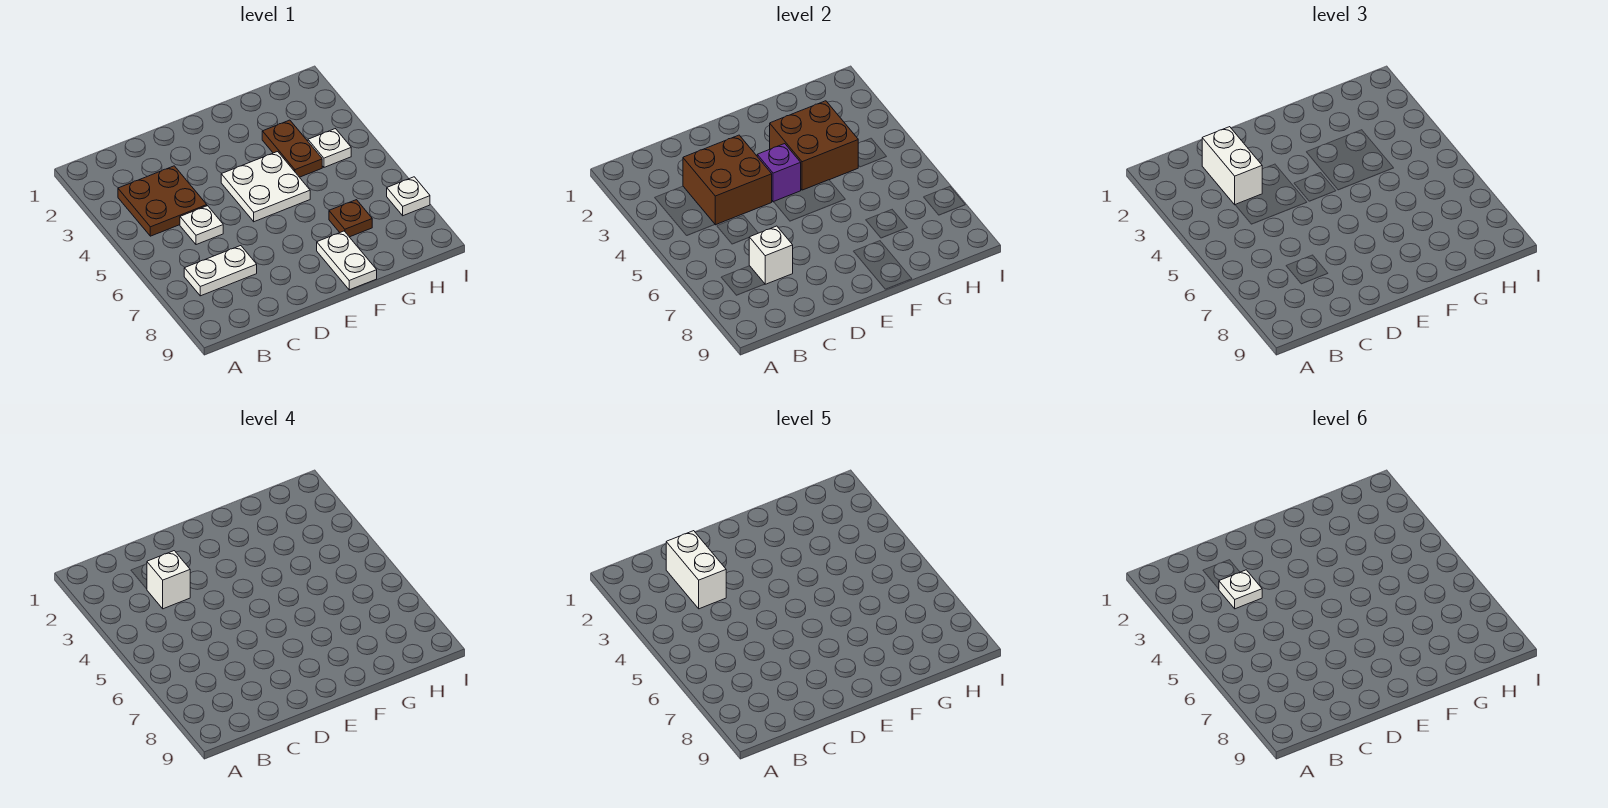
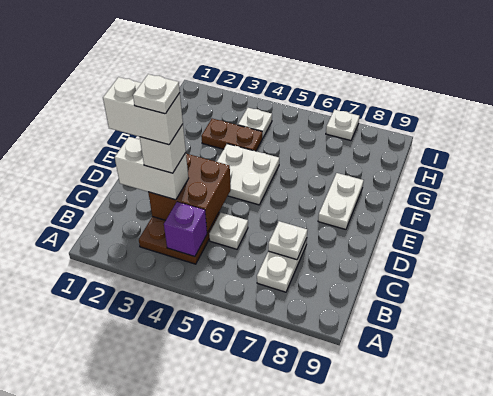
white brick C7 level 2 -> white plate C7 level 2
purple brick E4 level 2 -> purple brick B4 level 2
brown brick F3:G4 level 2 -> none
white plate F8:F9 level 1 -> white plate E8:F8 level 1
brown plate G7 level 1 -> none

